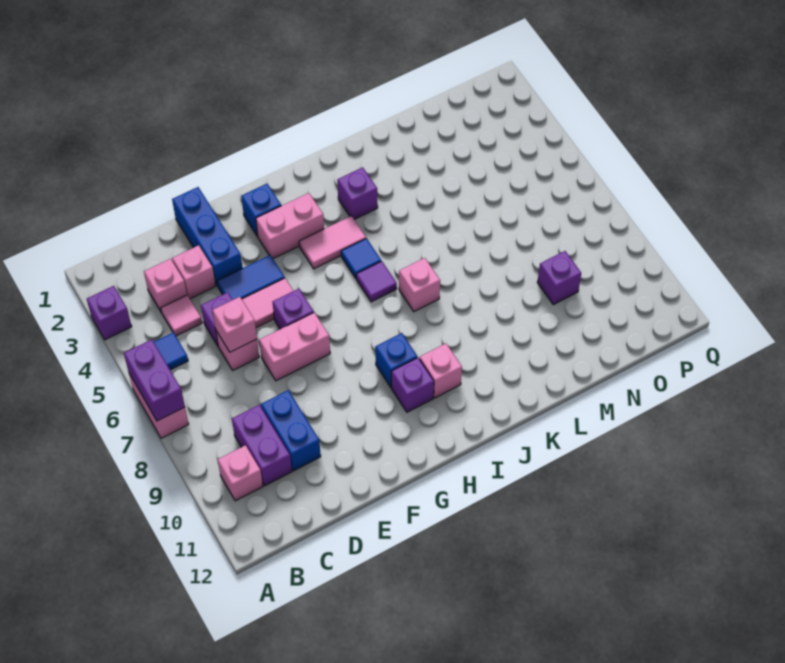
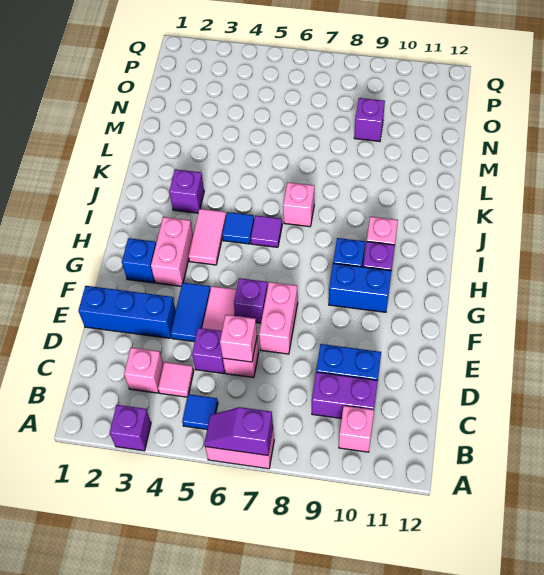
purple brick A6:A7 level 2 -> purple slope A6:A7 level 2 top 7
pink brick D3 level 1 -> none
none -> blue brick G9:G10 level 1

